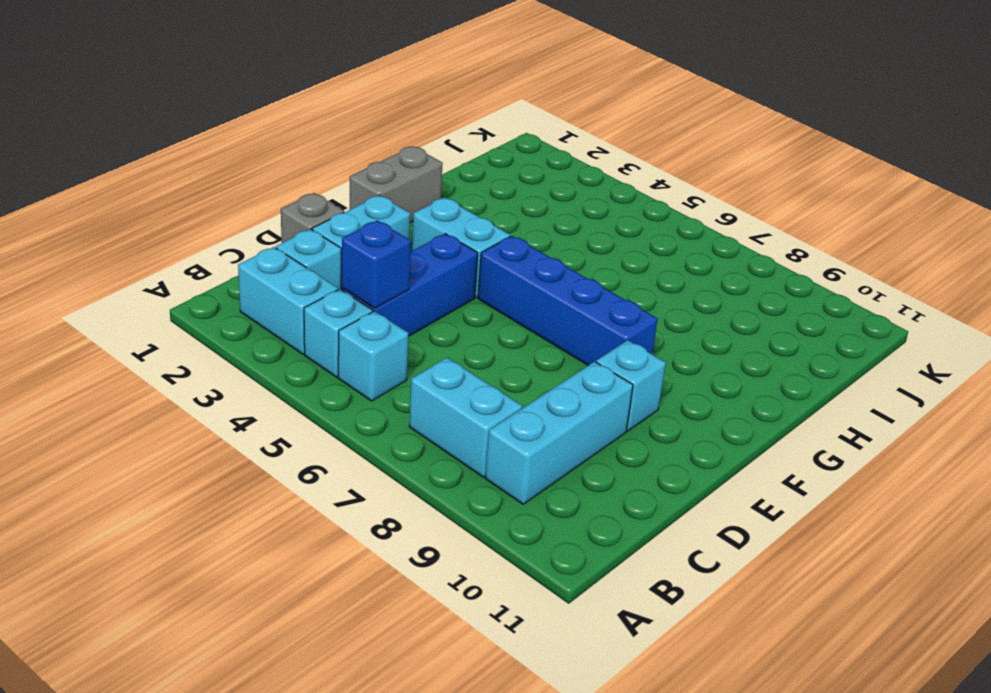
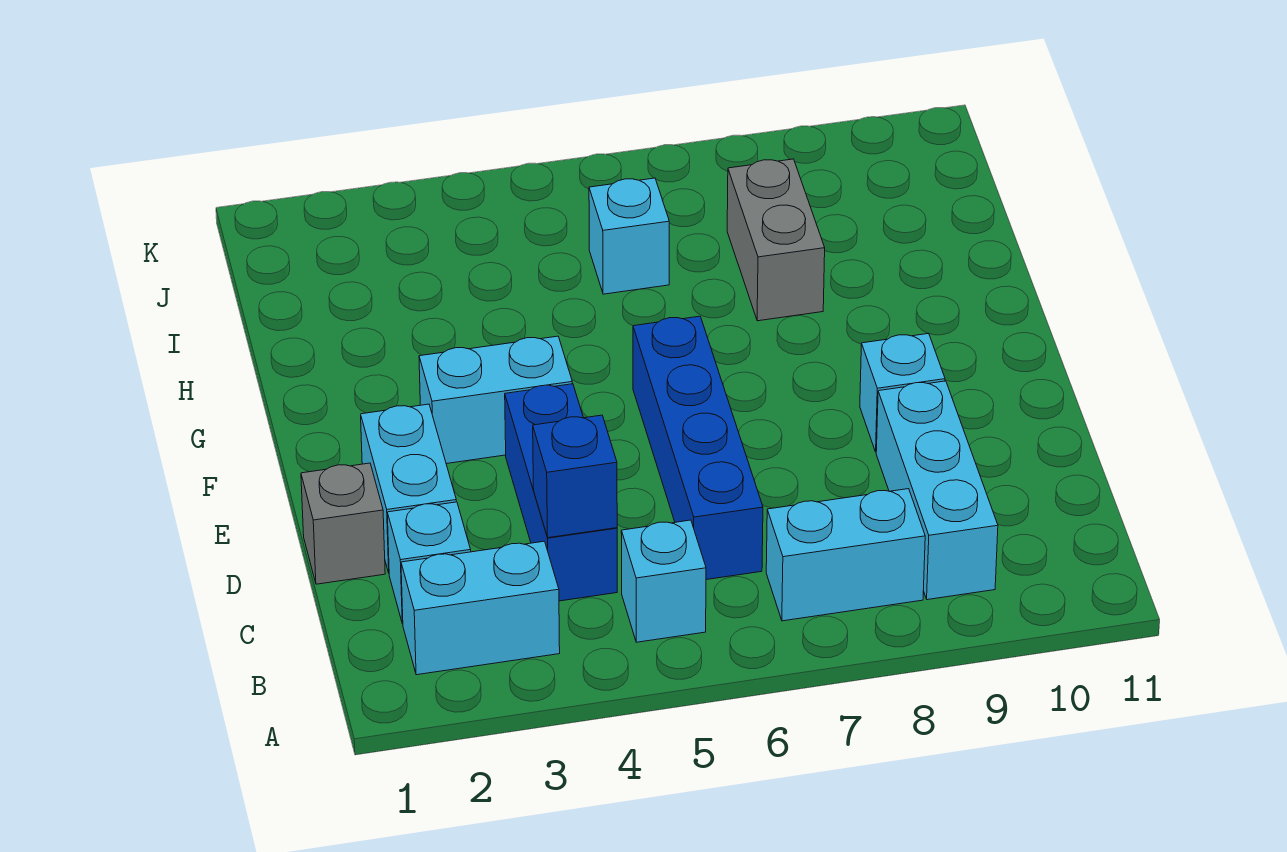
cyan brick B4 level 1 -> cyan brick I6 level 1
grey brick F1:G1 level 1 -> grey brick H8:I8 level 1
blue brick F5:F8 level 1 -> blue brick C6:F6 level 1

